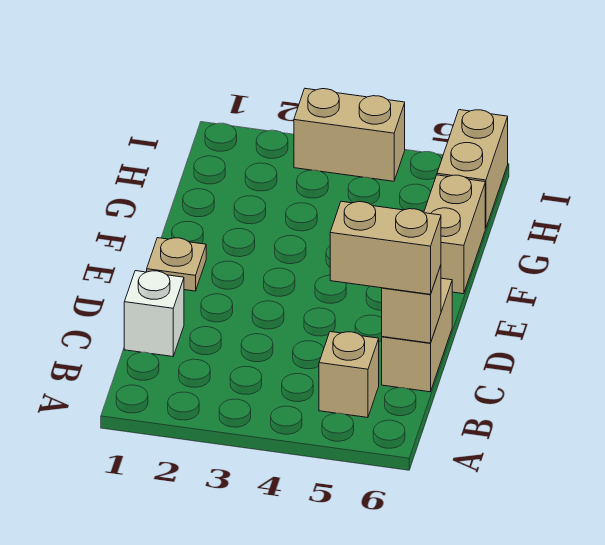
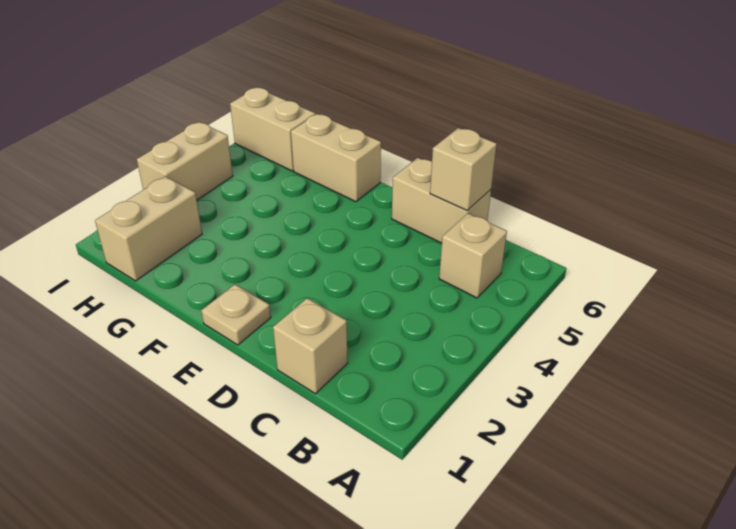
white brick C1 level 1 -> tan brick C1 level 1
tan brick C5:C6 level 3 -> tan brick H1:H2 level 1

